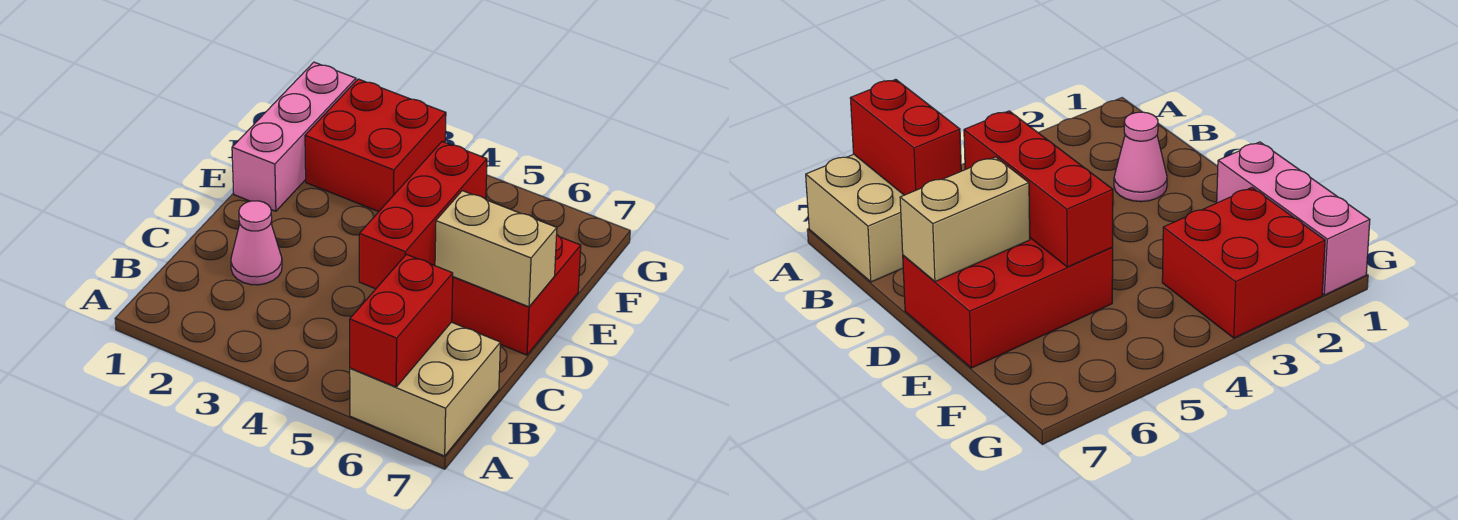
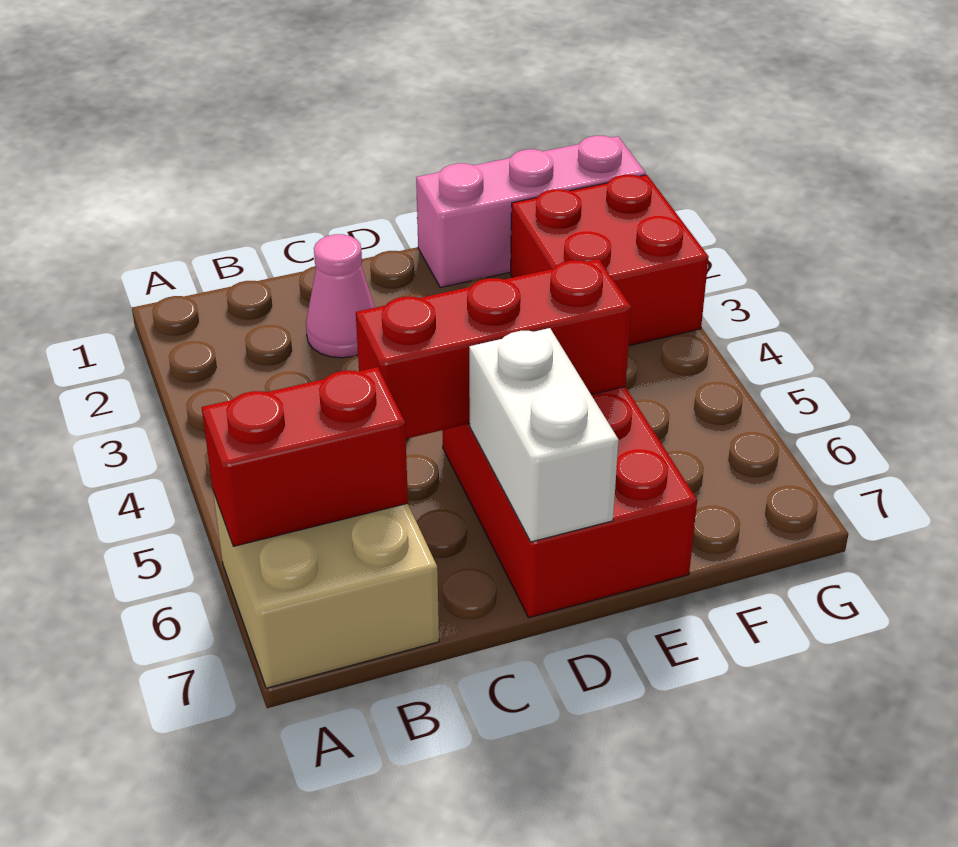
tan brick D6:D7 level 2 -> white brick D6:D7 level 2

